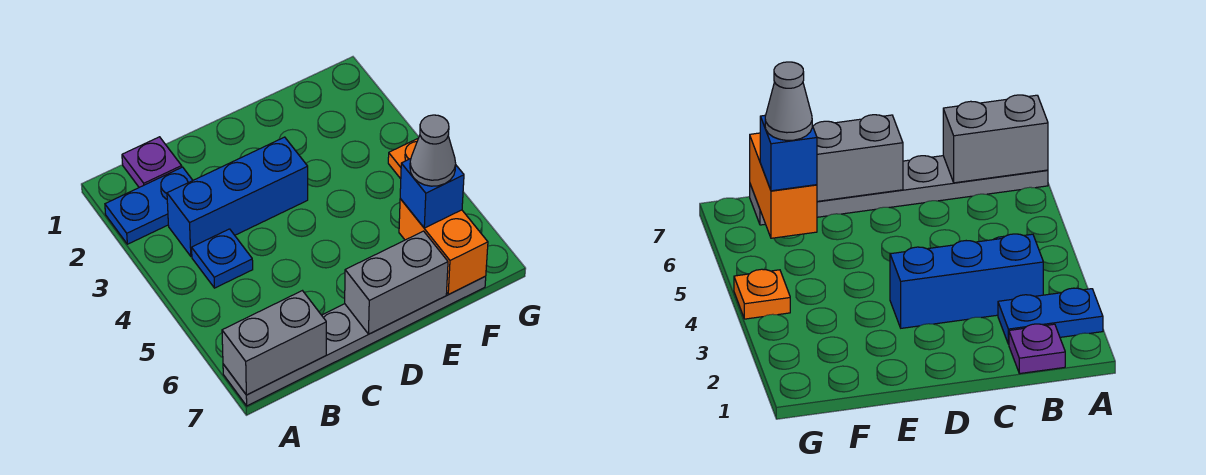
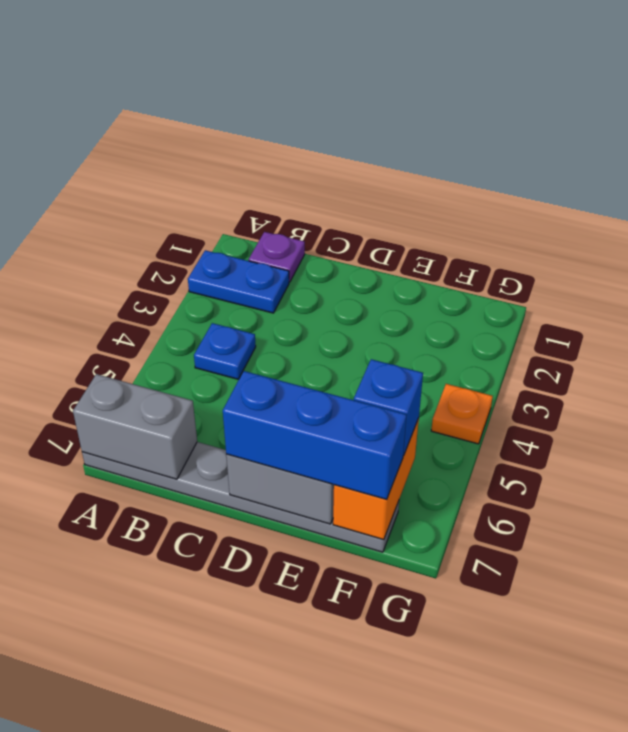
blue brick B3:D3 level 1 -> blue brick D7:F7 level 3
grey cone F6 level 4 -> none

